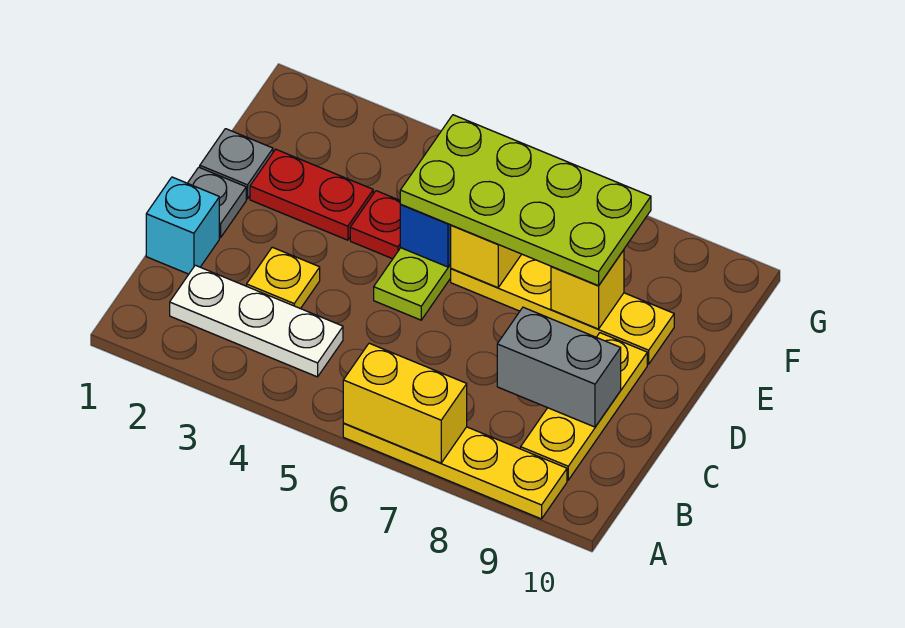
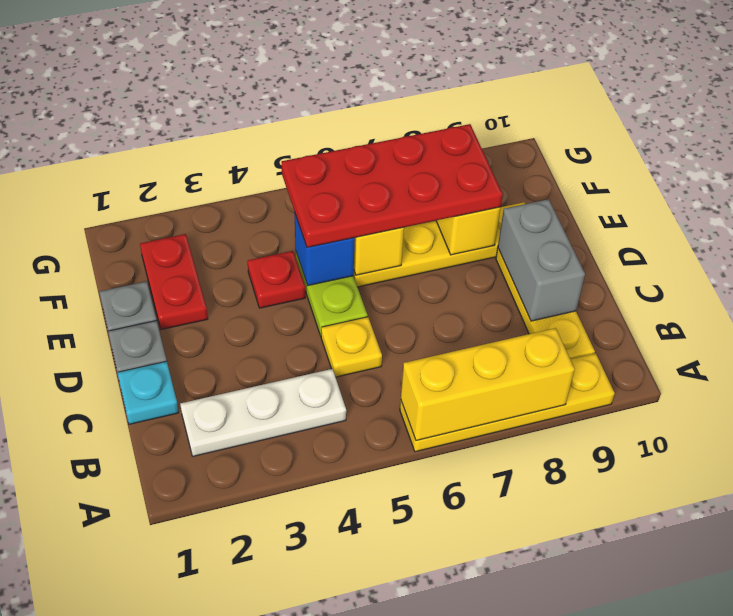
yellow brick A6:A7 level 2 -> yellow brick A6:A8 level 2
cyan brick C1 level 1 -> cyan plate C1 level 1
yellow plate C3 level 1 -> yellow plate C5 level 1
grey brick C8:C9 level 2 -> grey brick C9:D9 level 2
red plate E2:E3 level 1 -> red plate E2:F2 level 1
lime plate E5:F8 level 3 -> red plate E5:F8 level 3

